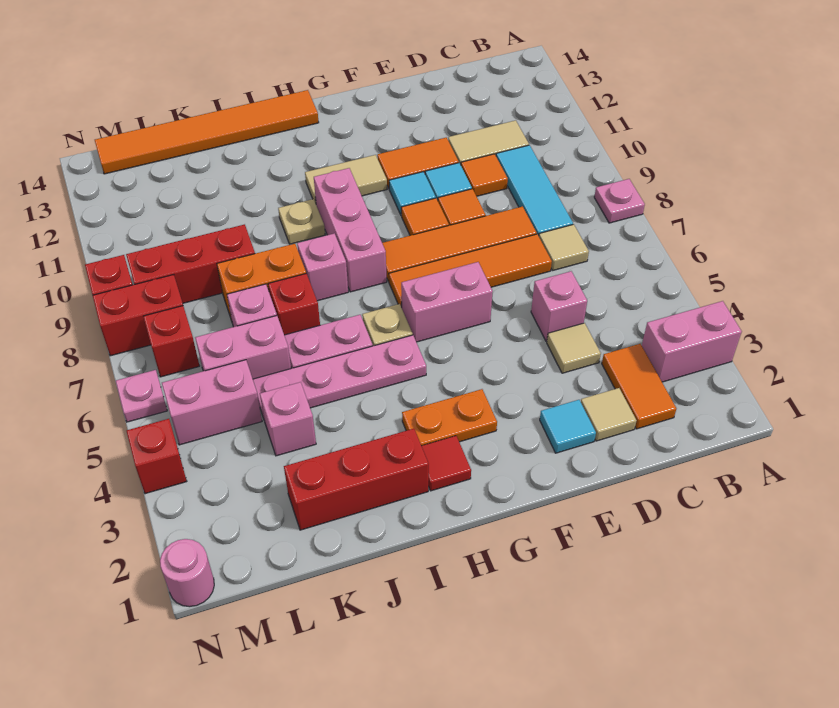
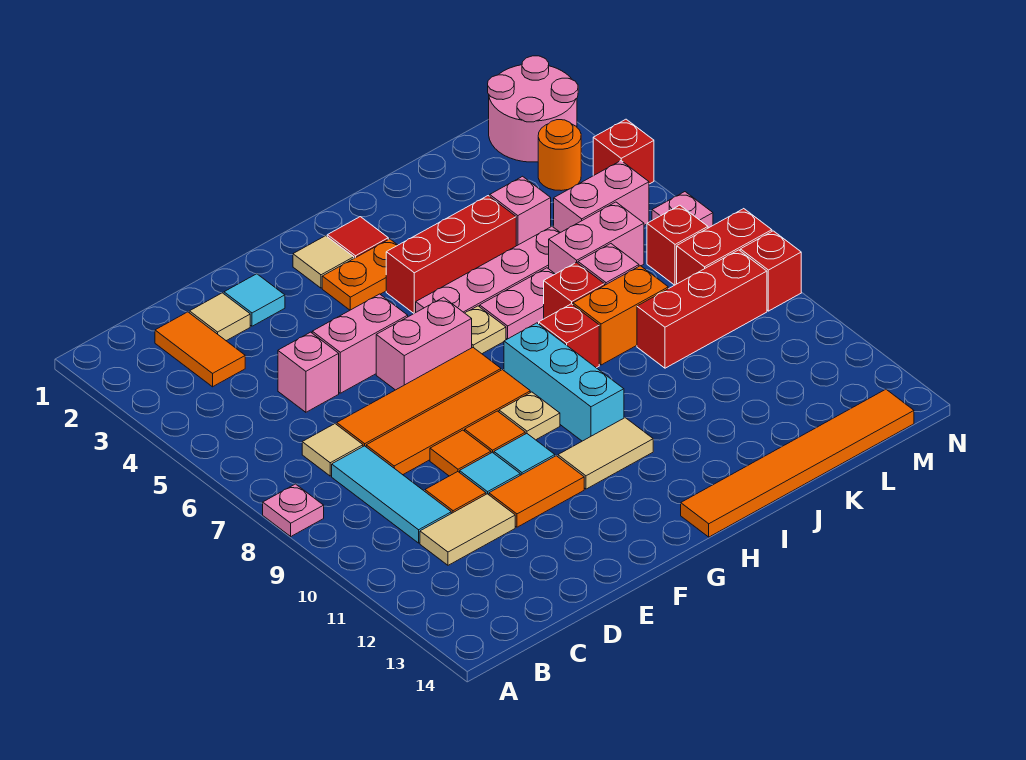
pink brick A3:B3 level 1 -> pink brick E5:F5 level 1
tan tile D4 level 1 -> tan tile G2 level 1
pink brick H8:H10 level 1 -> cyan brick H8:H10 level 1
red brick I2:K2 level 1 -> red brick H4:J4 level 1
pink brick I8 level 1 -> red brick I8 level 1
tan plate I10 level 1 -> tan plate G9 level 1
none -> orange round brick M3 level 1
pink round brick N1 level 1 -> pink round brick M1:N2 level 1

